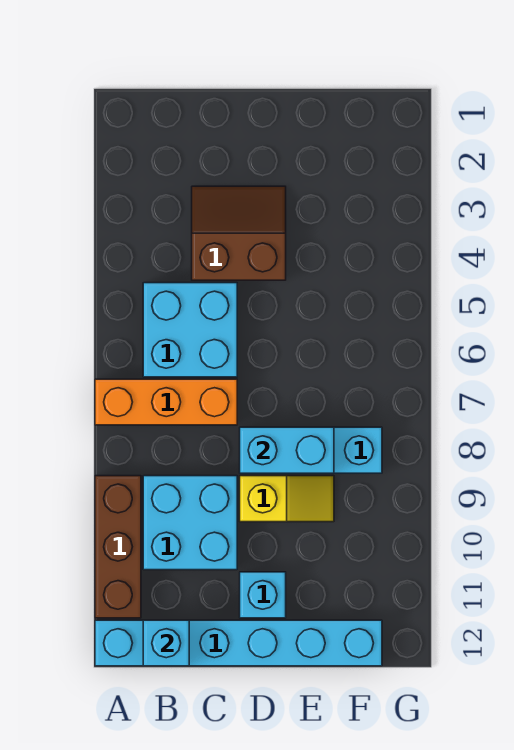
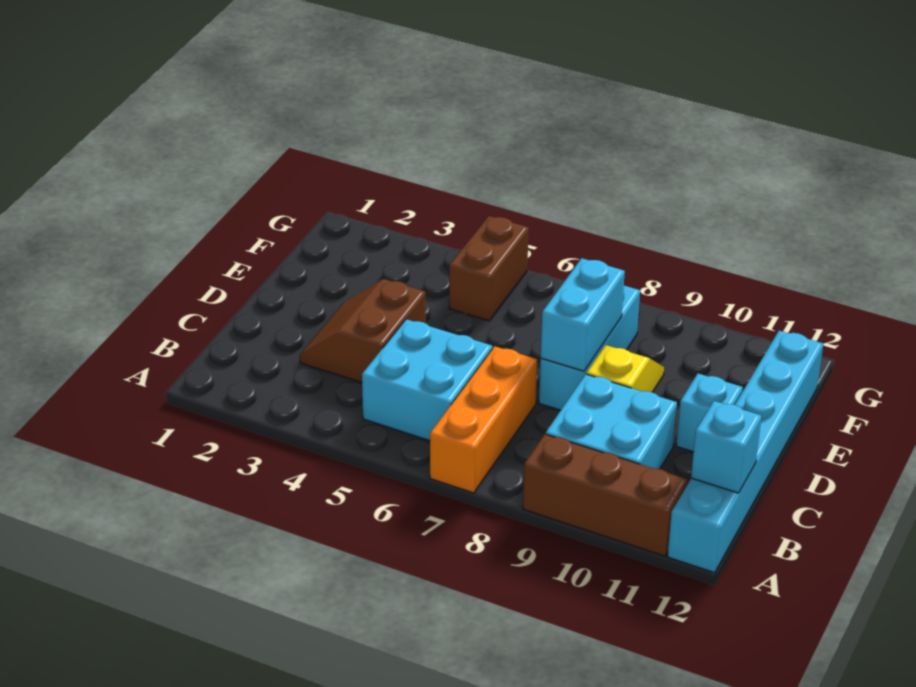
none -> brown brick F5:G5 level 1

